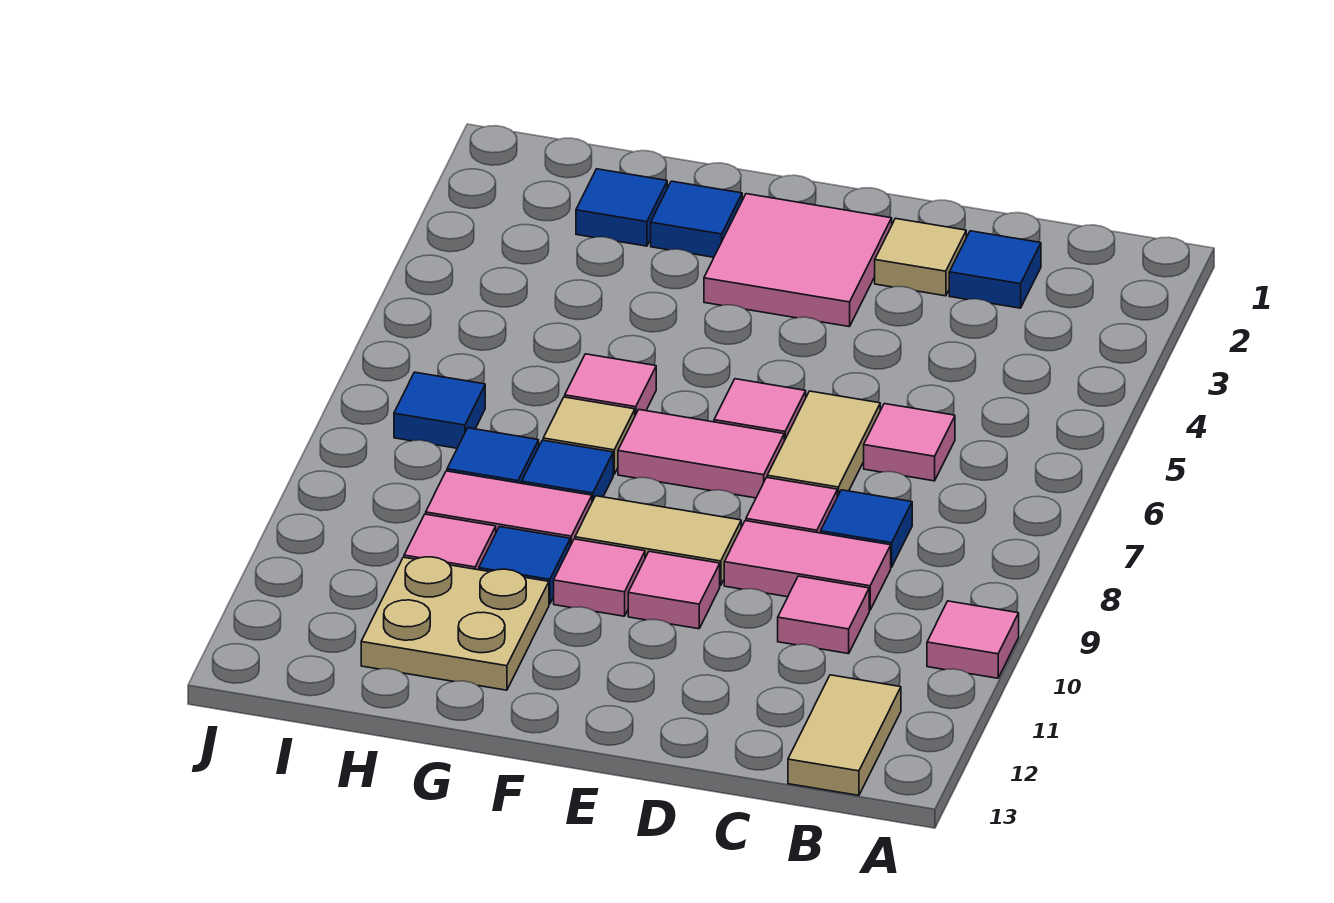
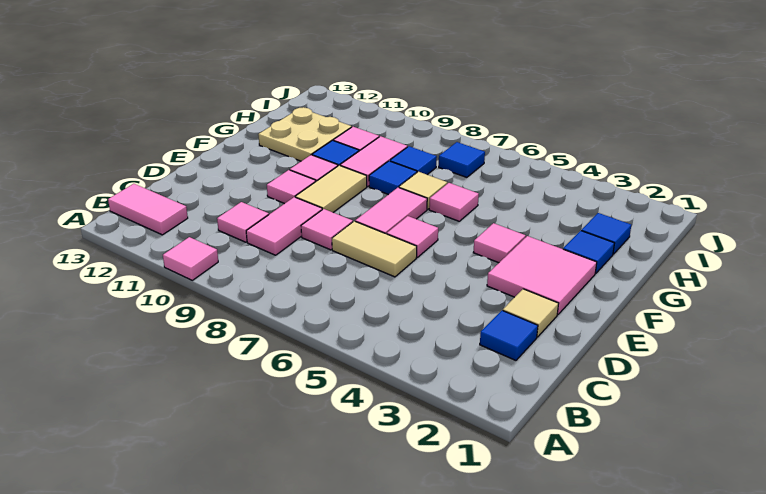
tan tile B12:B13 level 1 -> pink tile B12:B13 level 1
pink tile C6 level 1 -> pink tile F4 level 1
blue tile C8 level 1 -> none

